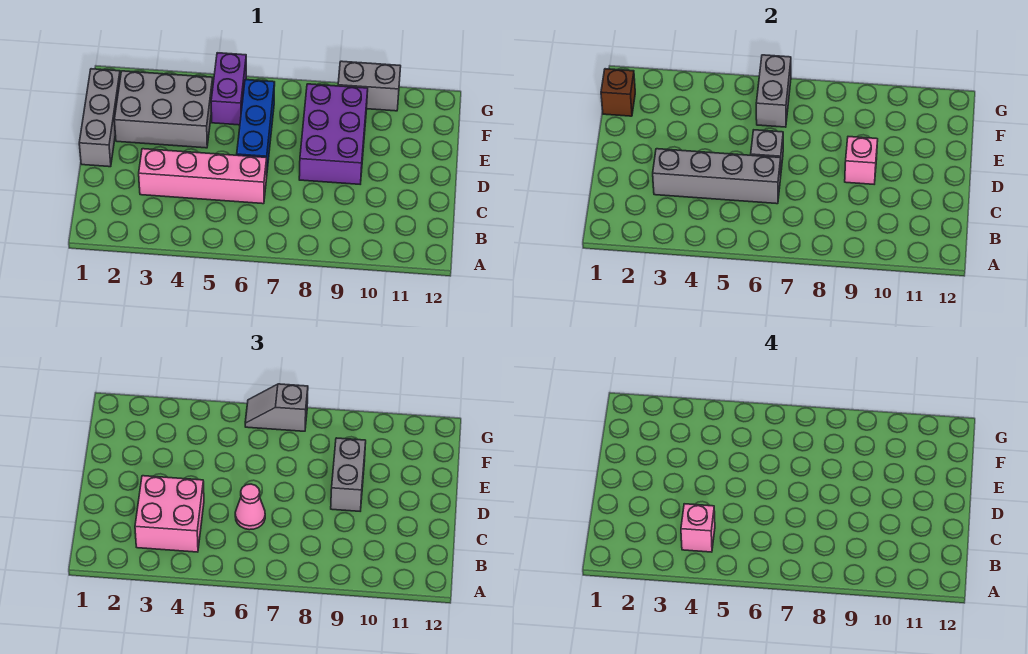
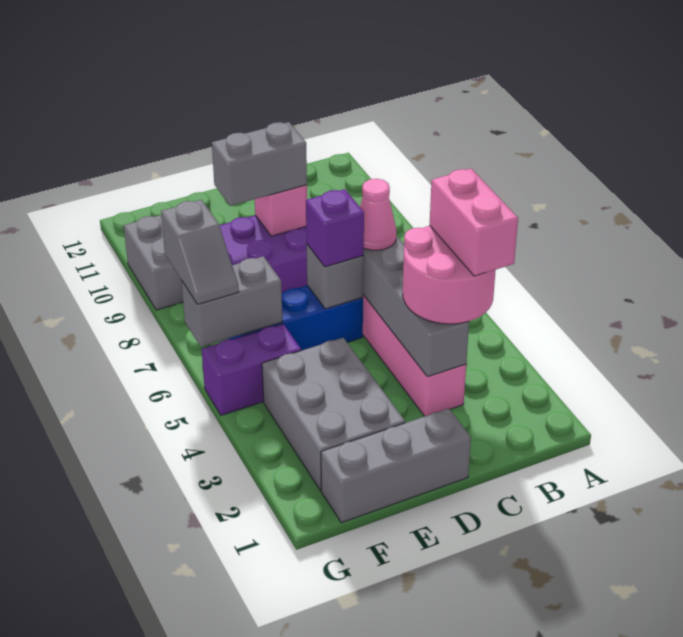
pink brick B3:C4 level 3 -> pink round brick B3:C4 level 3
pink brick B4 level 4 -> pink brick B3:B4 level 4
none -> purple brick D6 level 3
brown brick F1 level 2 -> none

